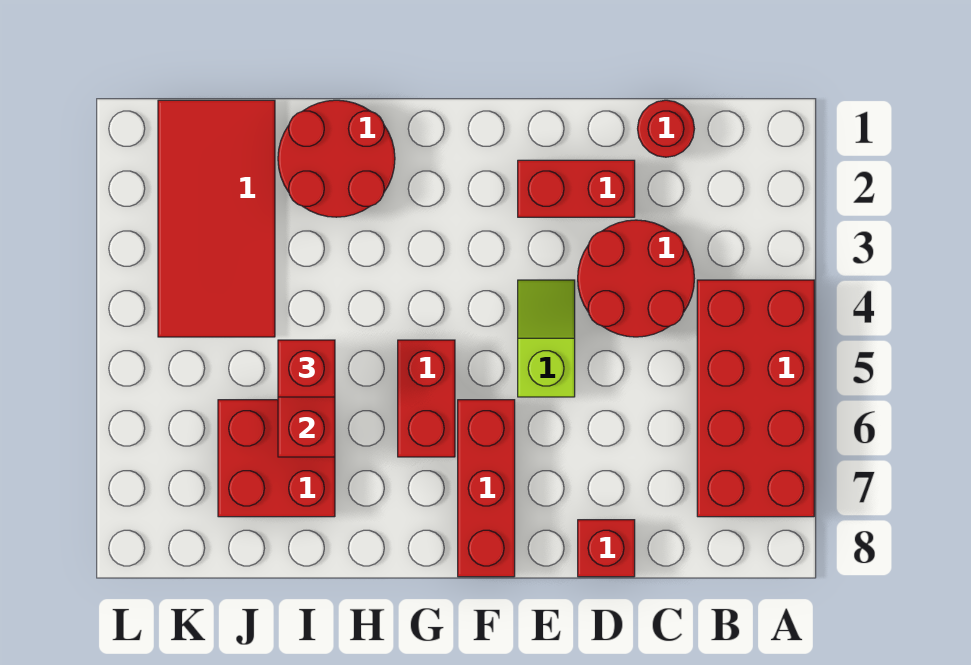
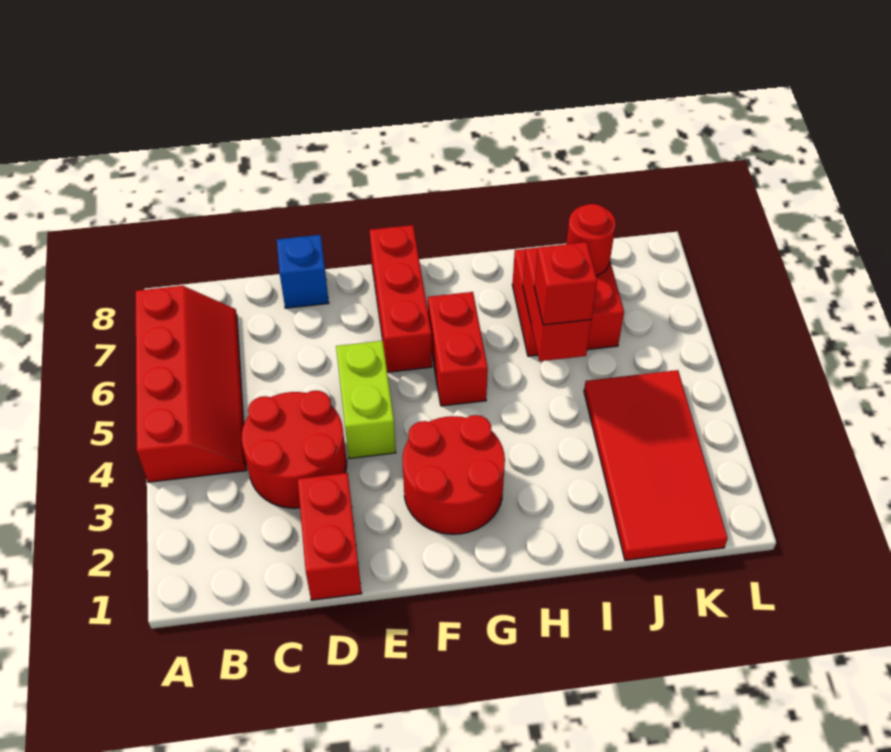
red brick A4:B7 level 1 -> red slope A4:B7 level 1 top A
red round brick C1 level 1 -> red round brick J7 level 2
red brick D2:E2 level 1 -> red brick D1:D2 level 1
red brick D8 level 1 -> blue brick D8 level 1
lime slope E4:E5 level 1 top 5 -> lime brick E4:E5 level 1
red round brick H1:I2 level 1 -> red round brick F2:G3 level 1

